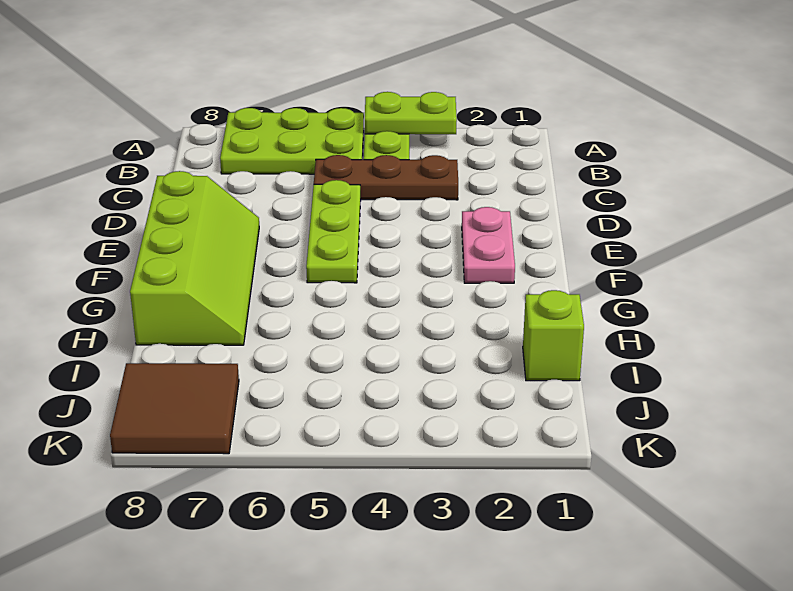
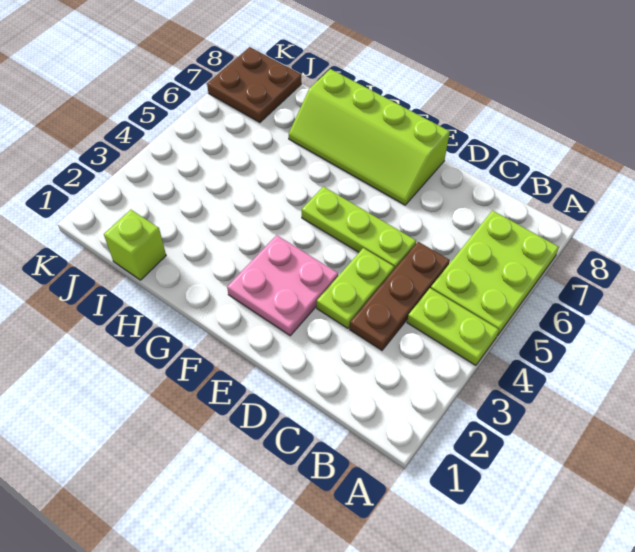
lime plate A3:A4 level 2 -> lime plate D3:D4 level 1
pink plate E2:F2 level 1 -> pink plate E2:F3 level 1
brown tile J7:K8 level 1 -> brown plate J7:K8 level 1

